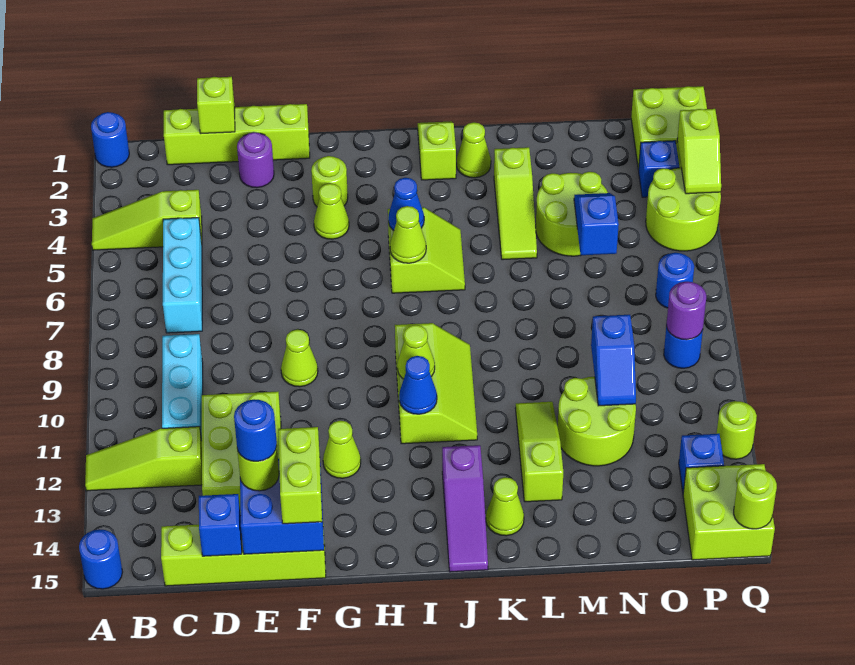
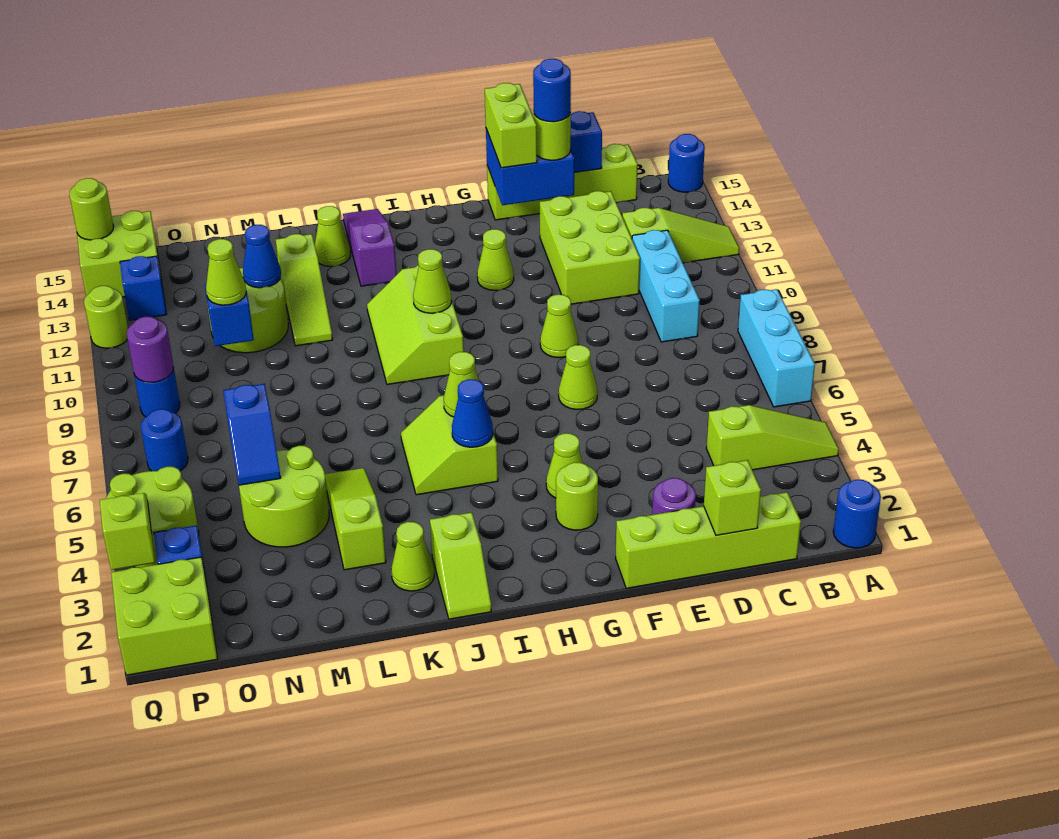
cyan brick C5:C7 level 1 -> cyan brick A6:A8 level 1
none -> lime cone F7 level 1
blue cone I11 level 2 -> blue cone M12 level 2
none -> lime cone N10 level 3

